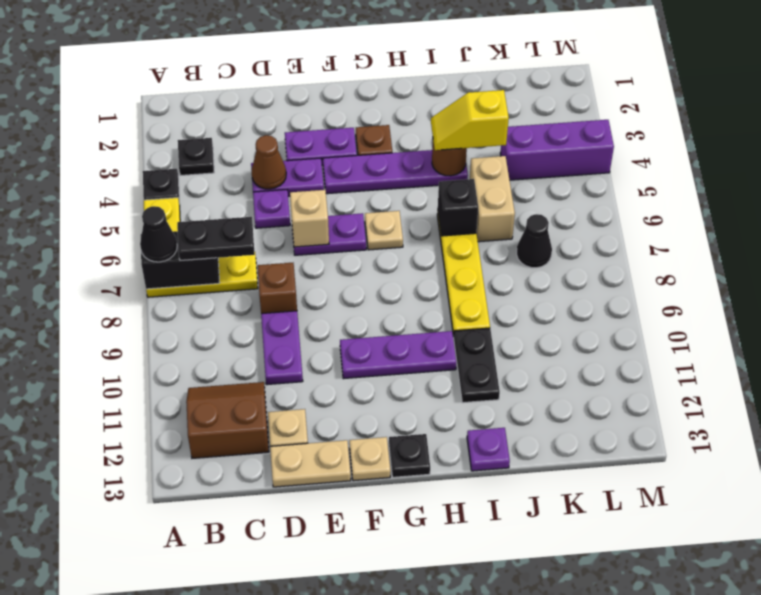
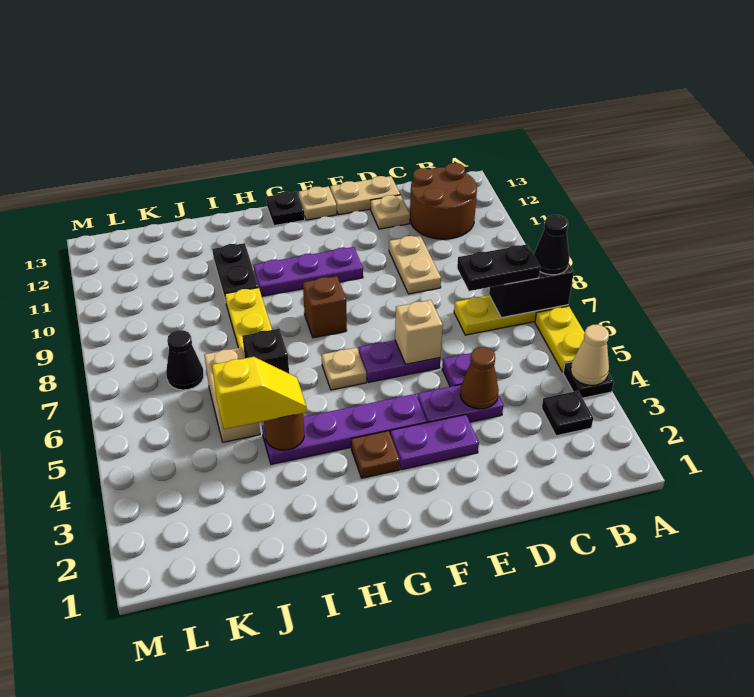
none -> tan cone A4 level 2
brown slope B11:C12 level 1 top 12 -> brown round brick B11:C12 level 1
brown brick D8 level 1 -> brown brick G8 level 1
purple plate D9:D10 level 1 -> tan plate D9:D10 level 1
purple plate I13 level 1 -> none
purple brick K4:M4 level 1 -> none

